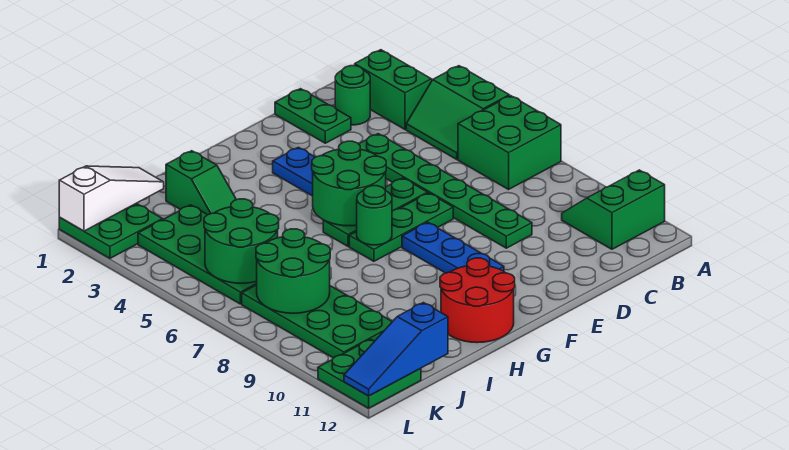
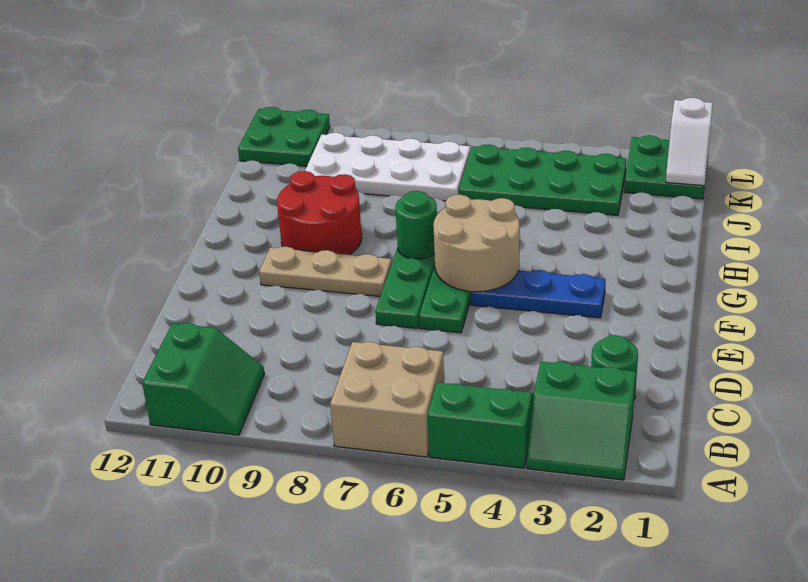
green brick A6:B7 level 1 -> tan brick A6:B7 level 1
green plate D1:D2 level 1 -> none
green plate D4:D9 level 1 -> none
green round brick F5:G6 level 2 -> tan round brick F5:G6 level 2
blue plate F8:F10 level 1 -> tan plate F8:F10 level 1
red round brick G11:H12 level 1 -> red round brick G9:H10 level 1
green slope I2:I3 level 1 top 2 -> none
white slope J1:L1 level 2 top L -> white slope K1:L1 level 2 top L
green round brick J5:K6 level 2 -> none
green plate J7:K10 level 1 -> white plate J7:K10 level 1
green round brick J7:K8 level 2 -> none
blue slope J12:L12 level 2 top J -> none

